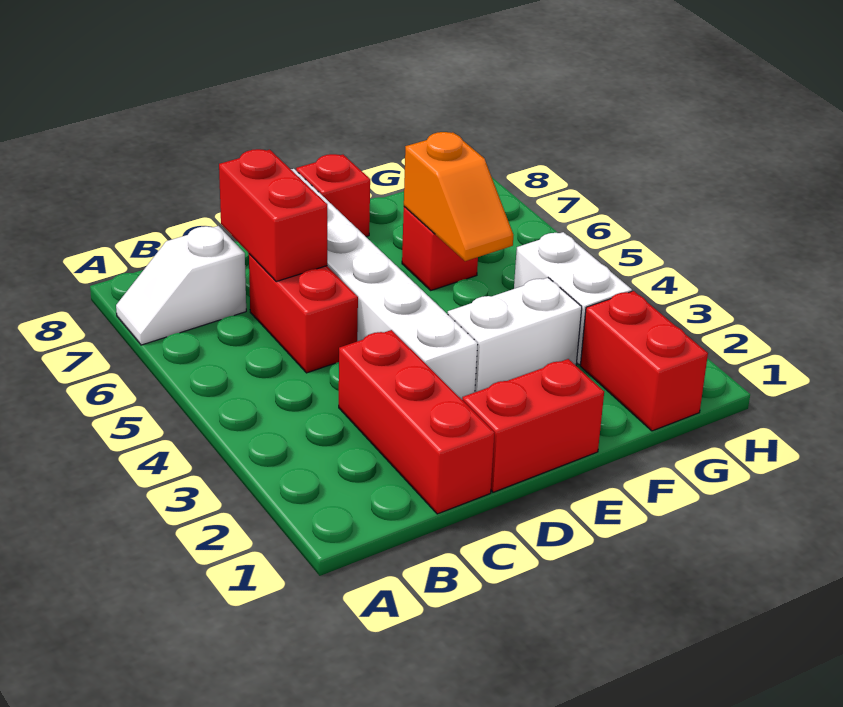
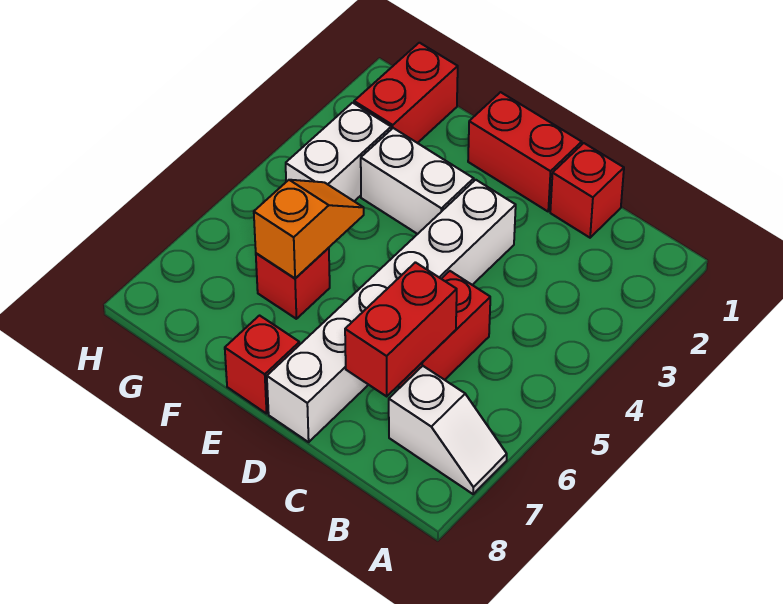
red brick C1:C3 level 1 -> red brick C1 level 1

